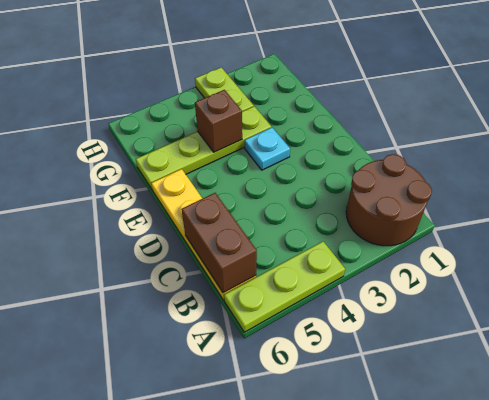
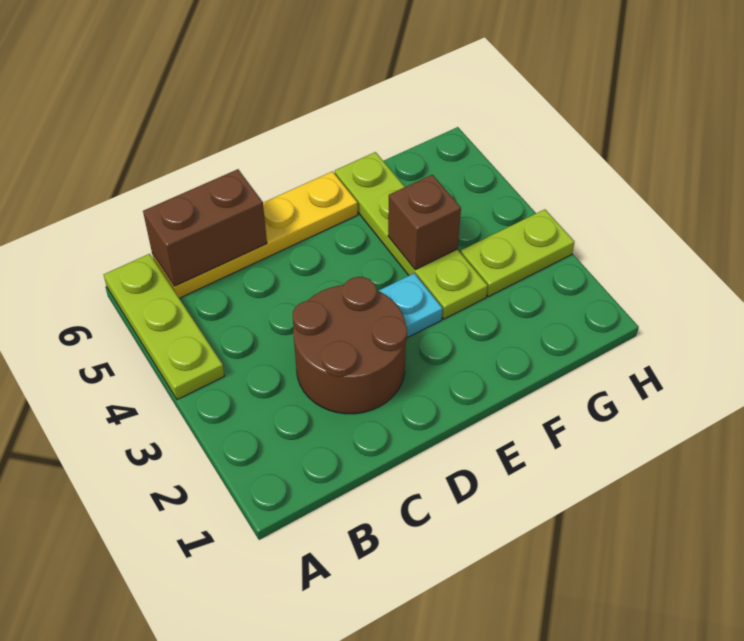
brown round brick A1:B2 level 1 -> brown round brick C2:D3 level 1

